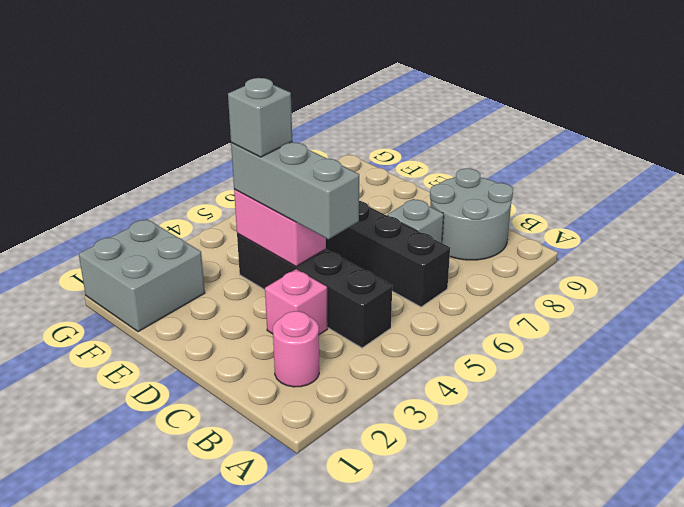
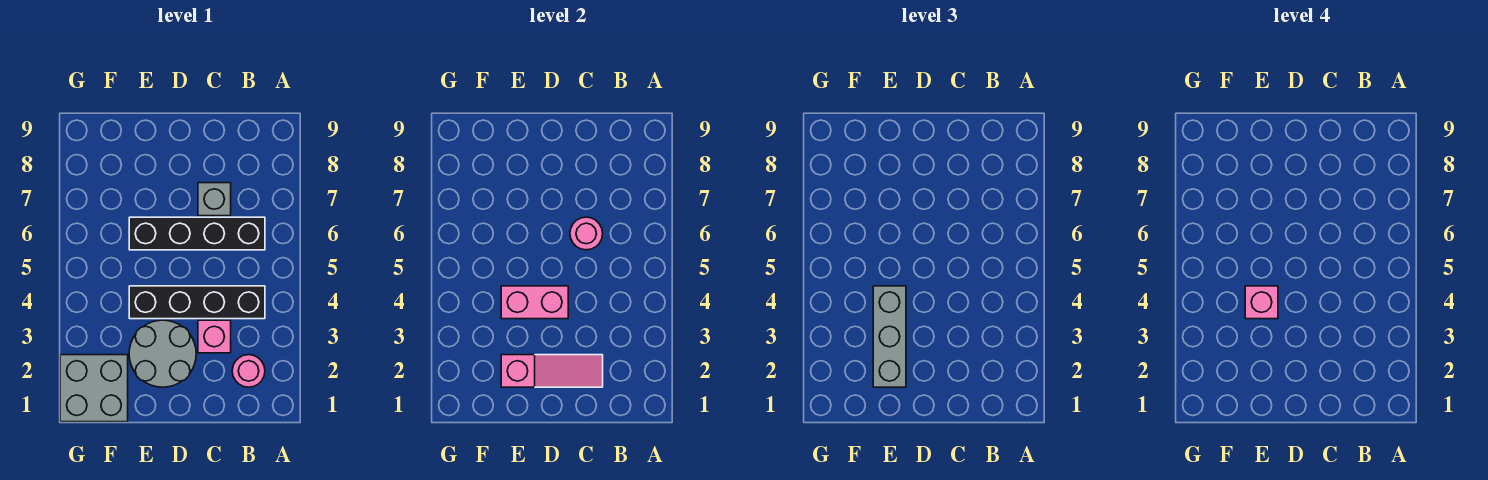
grey round brick B8:C9 level 1 -> grey round brick D2:E3 level 1
none -> pink slope C2:E2 level 2 top E
grey brick C4:E4 level 3 -> grey brick E2:E4 level 3
none -> pink round brick C6 level 2
grey brick E4 level 4 -> pink brick E4 level 4

